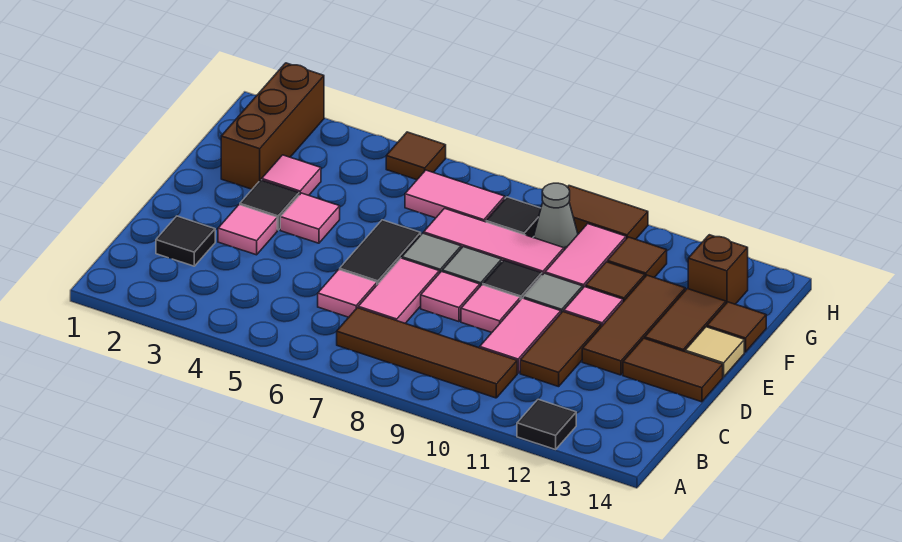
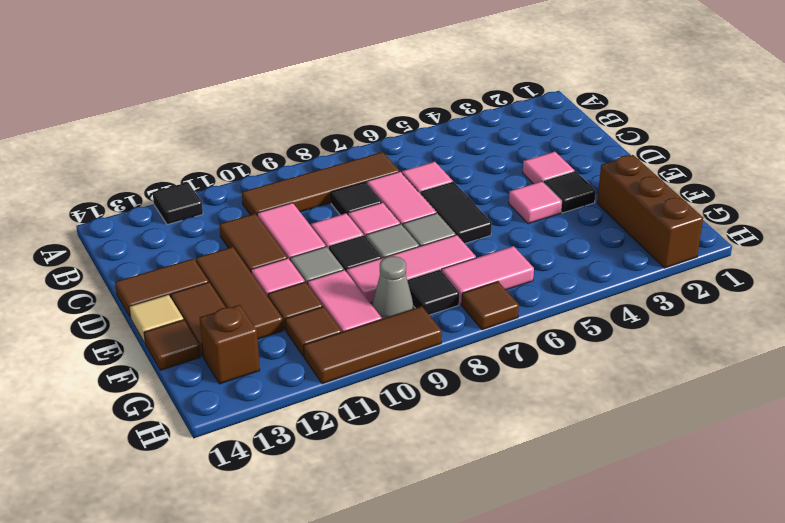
black tile C2 level 1 -> black tile C8 level 1
pink tile F3 level 1 -> none
brown tile H5 level 1 -> brown tile H7 level 1
brown tile H9:H10 level 1 -> brown tile H9:H11 level 1

